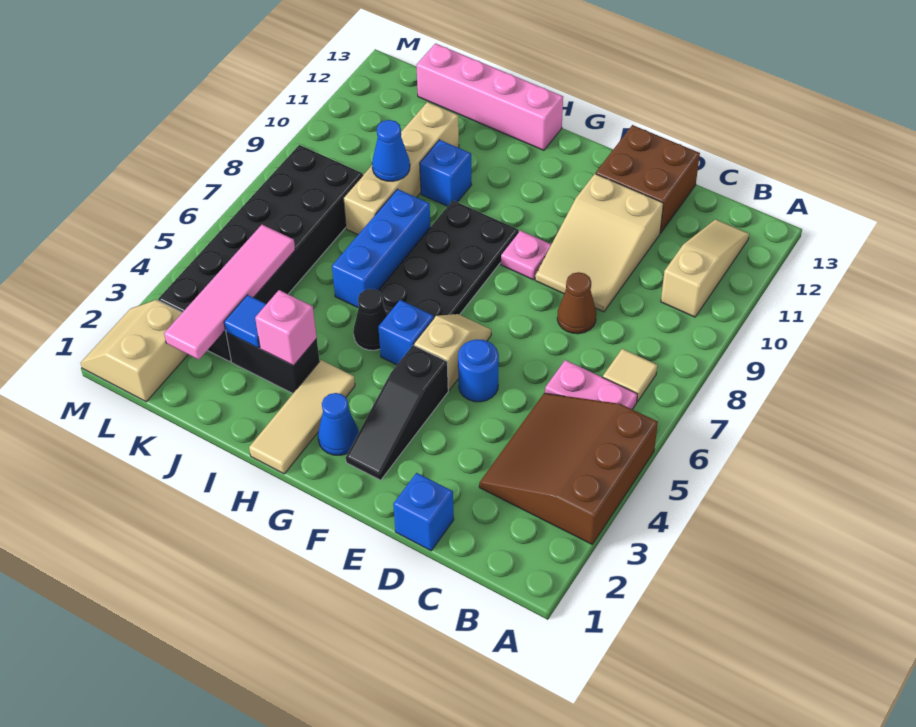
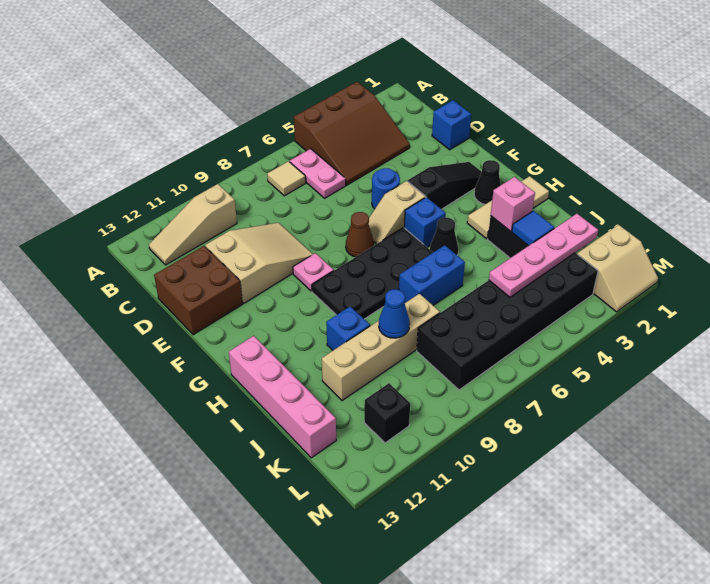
brown cone D8 level 1 -> brown cone F7 level 1
blue cone G2 level 1 -> black cone G2 level 1
blue brick I6:I8 level 1 -> blue brick I6:I7 level 1
pink tile K2:K5 level 2 -> pink plate K2:K5 level 2
none -> black brick L11 level 1

